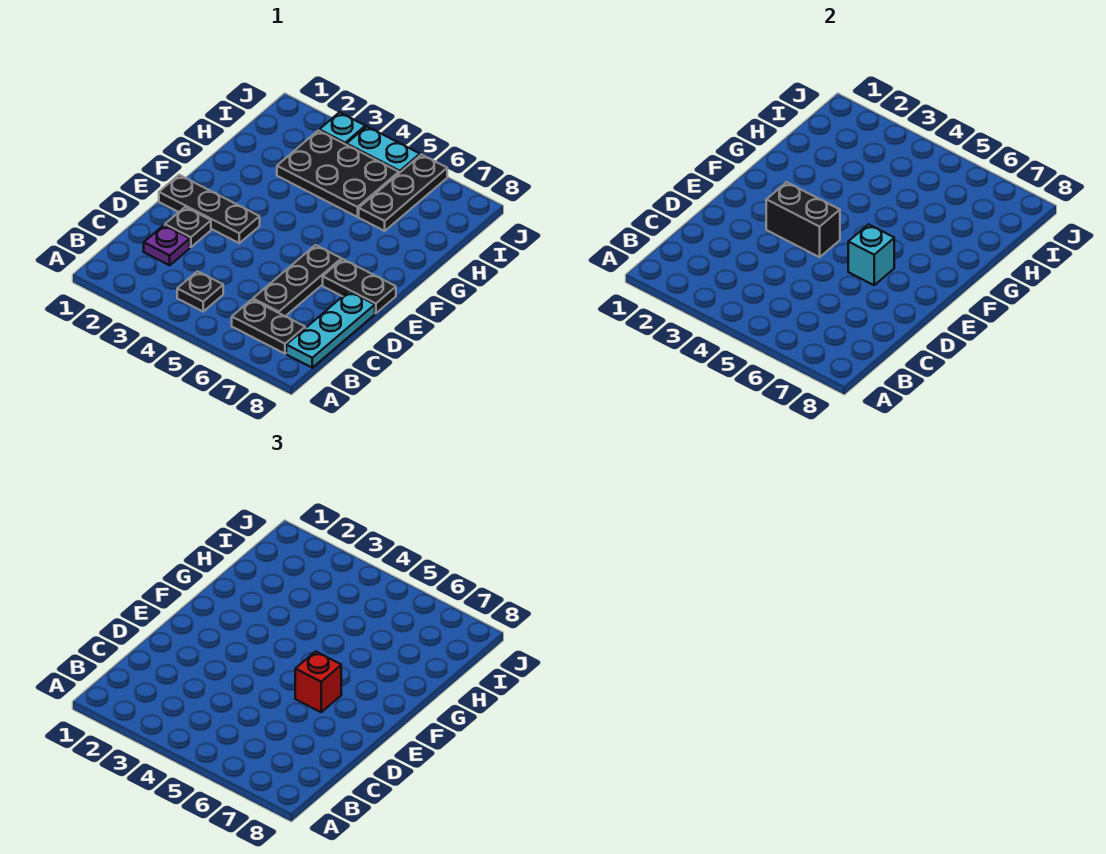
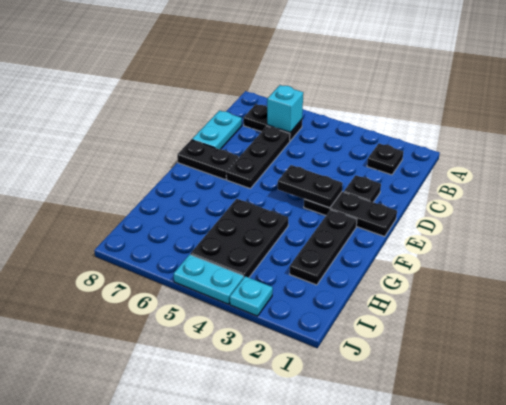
black plate B4 level 1 -> black plate B2 level 1
cyan plate B8:D8 level 1 -> cyan plate C8:D8 level 1
purple plate C2 level 1 -> none
black brick E3:E4 level 2 -> black plate E3:E4 level 2
cyan brick E6 level 2 -> cyan brick B6 level 2
red brick E6 level 3 -> none
black plate H3:I5 level 1 -> black plate G4:I5 level 1
black plate H6:J6 level 1 -> black plate F2:H2 level 1

